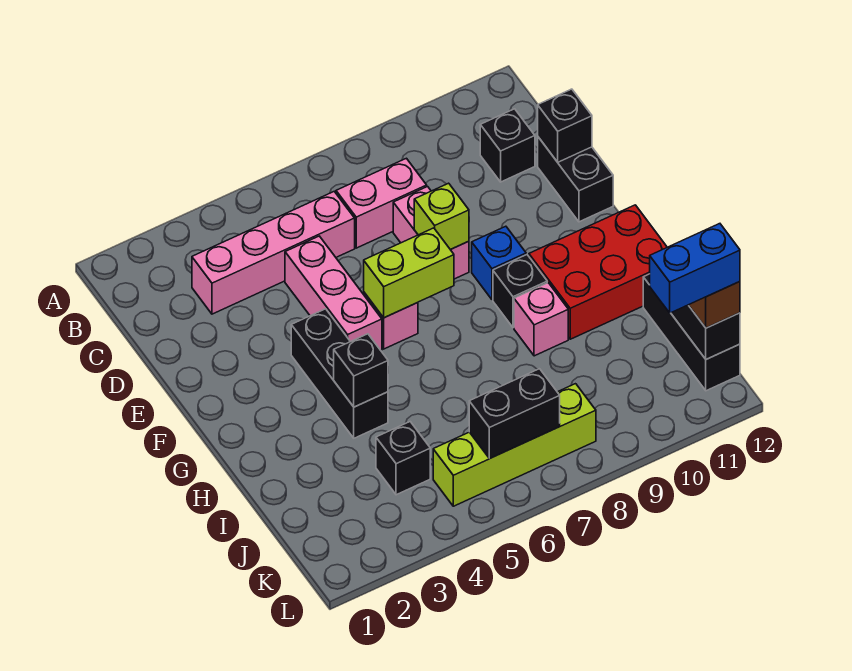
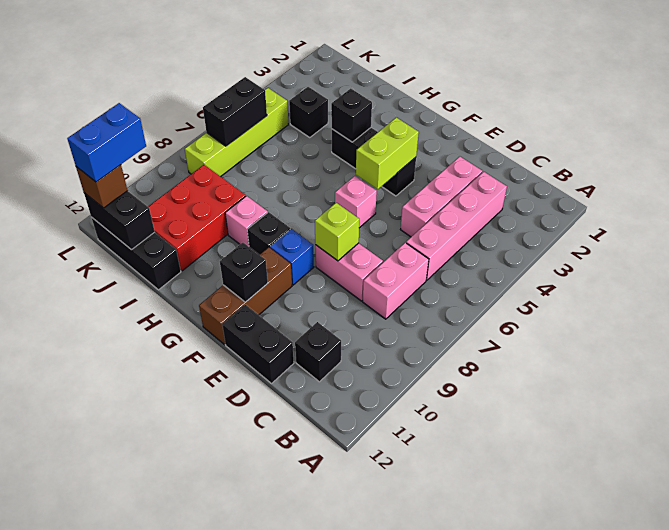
pink brick D5:F5 level 1 -> pink brick D3:D5 level 1
black brick D12 level 2 -> black brick F11 level 2
lime brick F6:F7 level 2 -> lime brick F4:F5 level 2
none -> brown brick F10:F12 level 1
red brick G10:H12 level 1 -> red brick I9:J11 level 1

